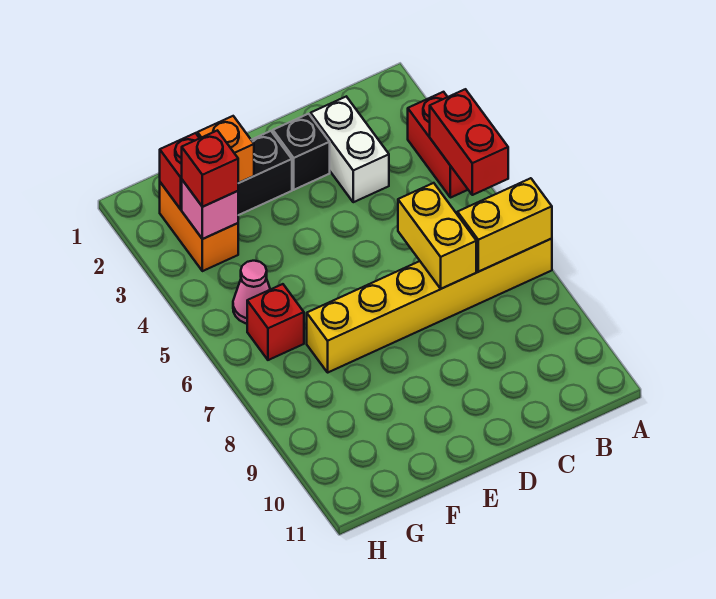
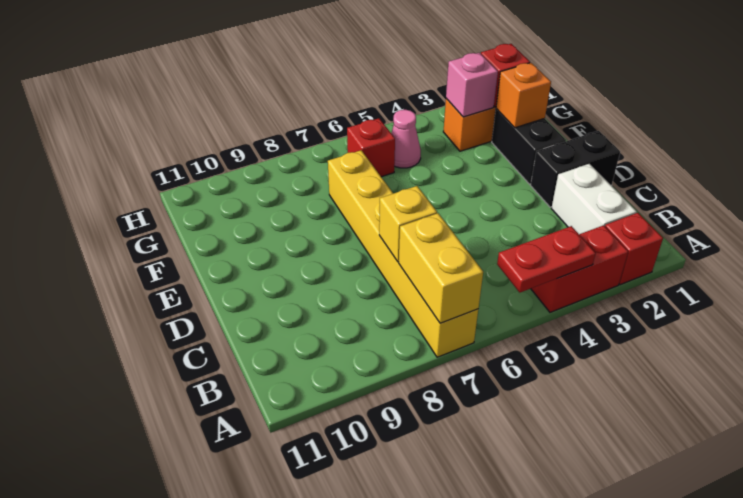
red brick A4:A5 level 2 -> red plate A4:A5 level 2
white brick C2:C3 level 1 -> white brick B2:C2 level 1
yellow brick C6:C7 level 2 -> yellow brick C7 level 2
black brick D2 level 1 -> black brick D1:D2 level 1
red brick G3 level 3 -> red brick A2 level 1

